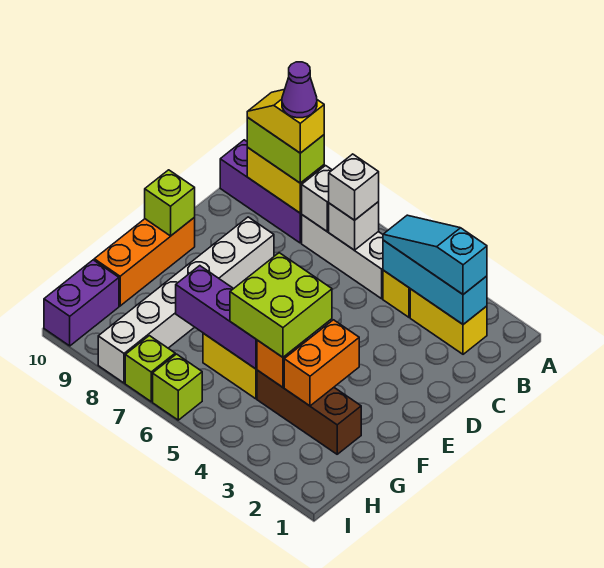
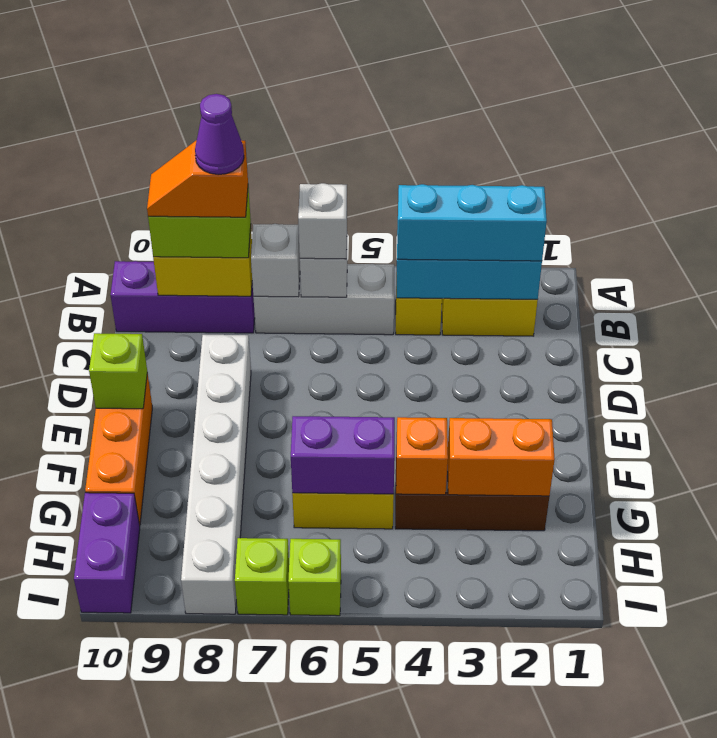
cyan slope B2:B4 level 3 top 2 -> cyan brick B2:B4 level 3
yellow slope B8:B9 level 4 top 8 -> orange slope B8:B9 level 4 top 8
orange brick F3:G3 level 2 -> orange brick G2:G3 level 2
lime brick F4:G5 level 3 -> none
purple brick G5:G7 level 2 -> purple brick G5:G6 level 2

